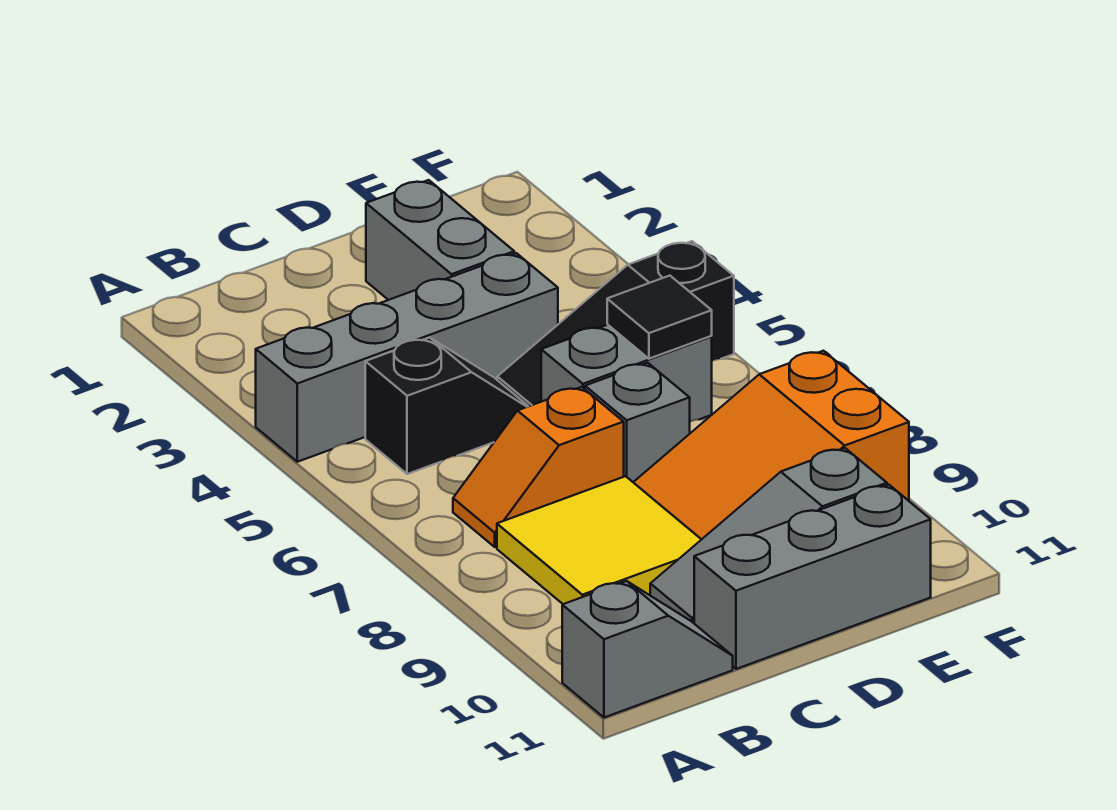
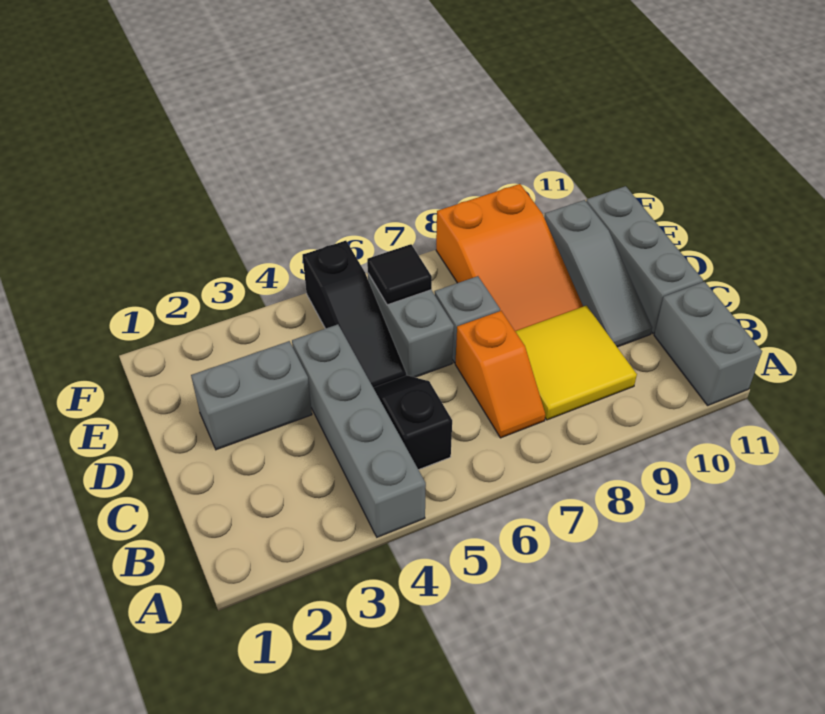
grey slope A11:B11 level 1 top A -> grey brick A11:B11 level 1

